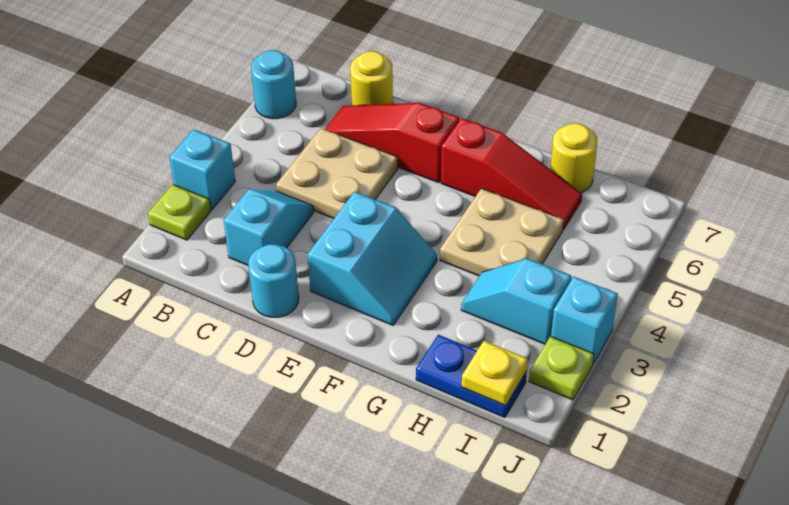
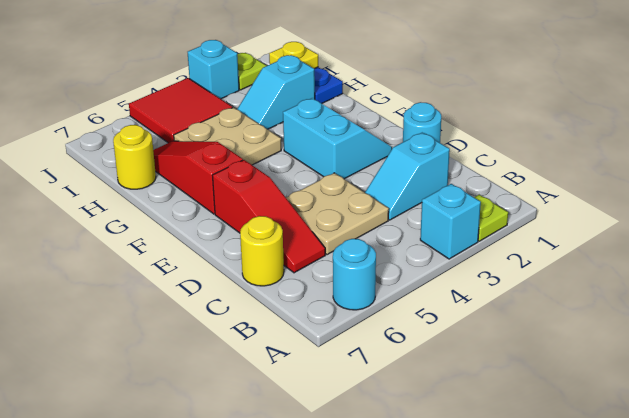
cyan slope E2:F3 level 1 top E -> cyan slope E2:F3 level 1 top 3
cyan slope H3:I3 level 1 top I -> cyan slope H2:H3 level 1 top 2
none -> red tile I4:J5 level 1

